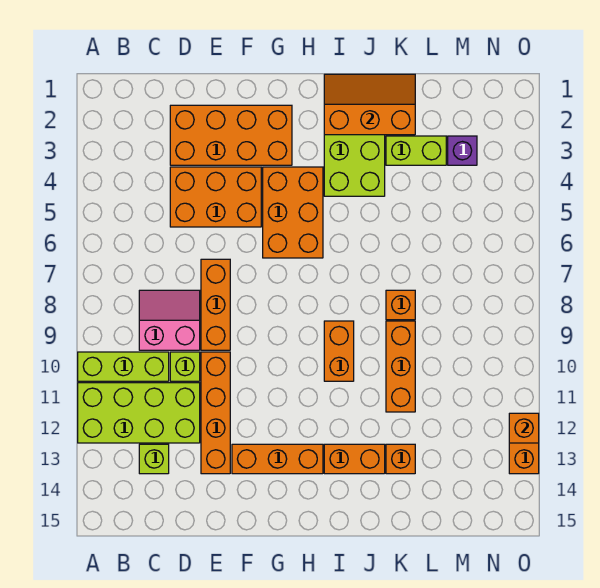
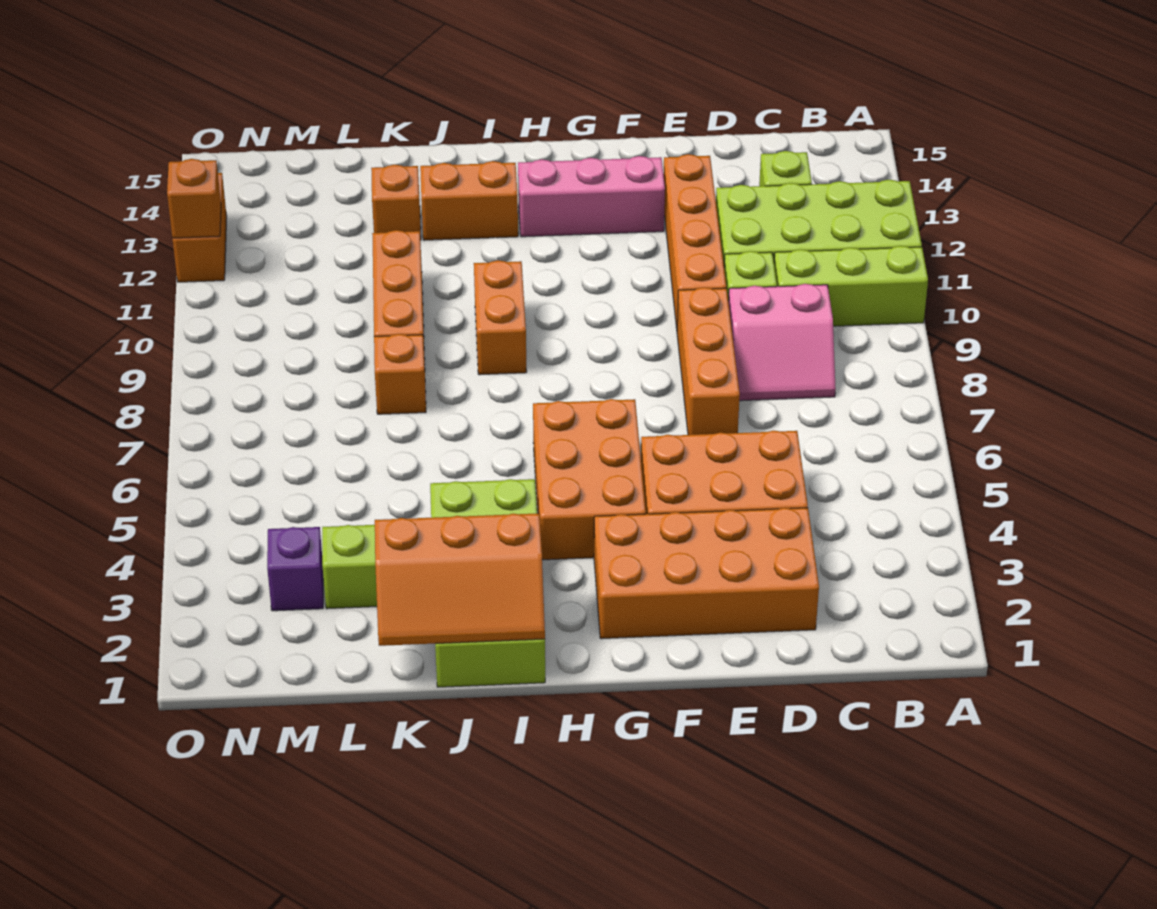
orange brick F13:H13 level 1 -> pink brick F13:H13 level 1

